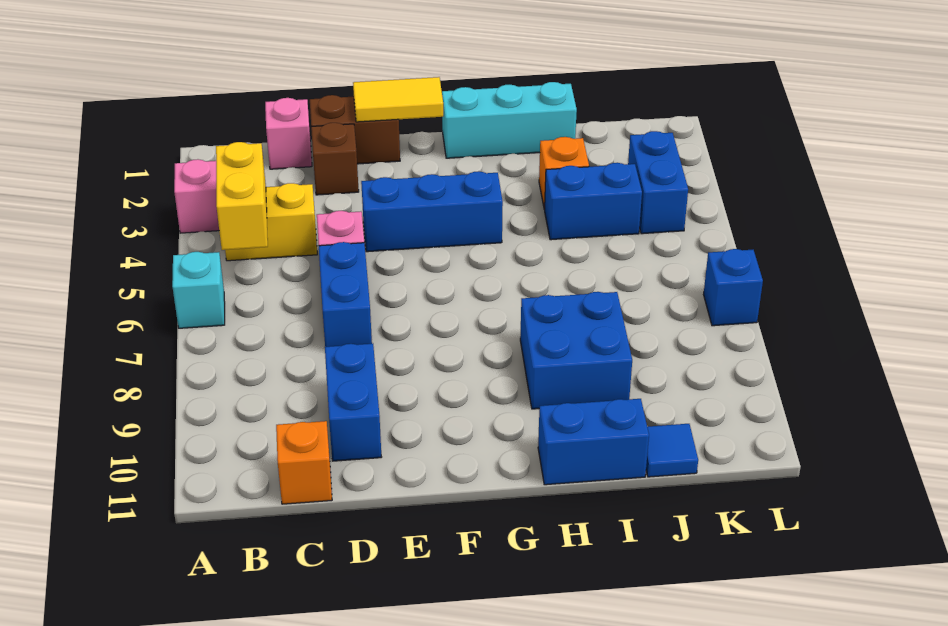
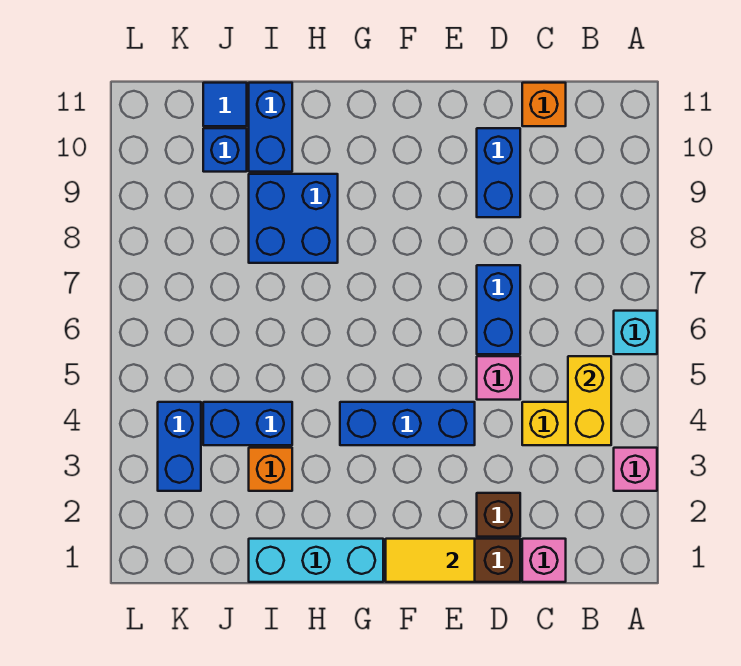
blue brick H11:I11 level 1 -> blue brick I10:I11 level 1
blue brick L7 level 1 -> blue brick J10 level 1

